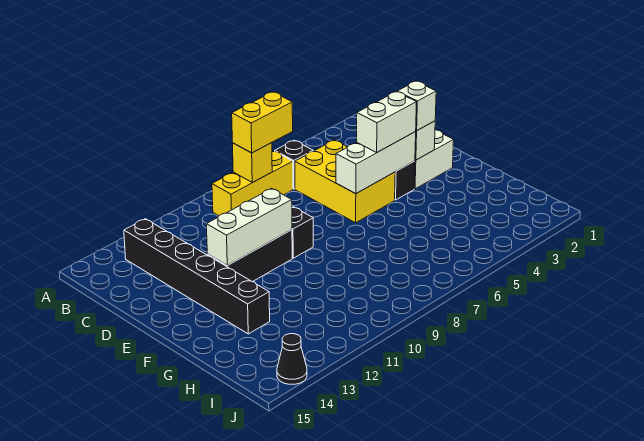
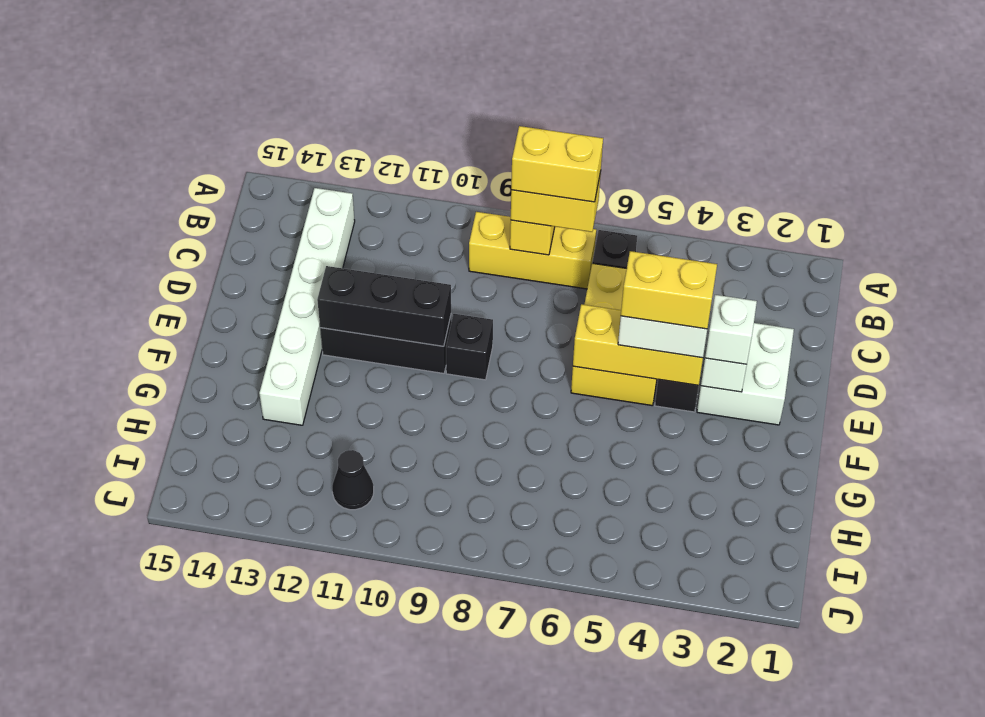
none -> yellow brick B7:B8 level 4
black brick B13:G13 level 1 -> white brick B13:G13 level 1
white brick E4:E6 level 2 -> yellow brick E4:E6 level 2
none -> yellow brick E4:E5 level 4
white brick E10:E12 level 2 -> black brick E10:E12 level 2
black cone J14 level 1 -> black cone I11 level 1

